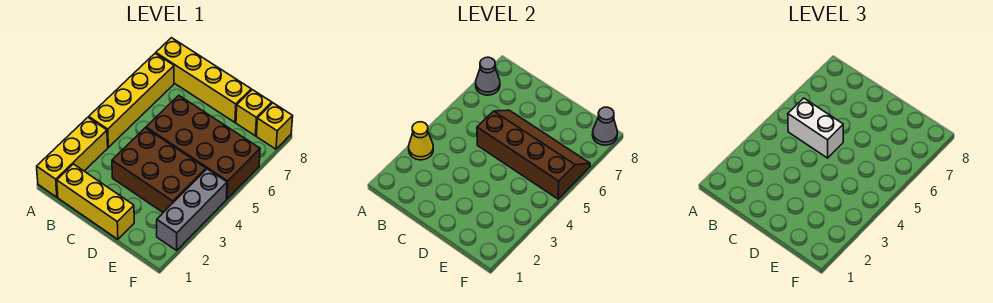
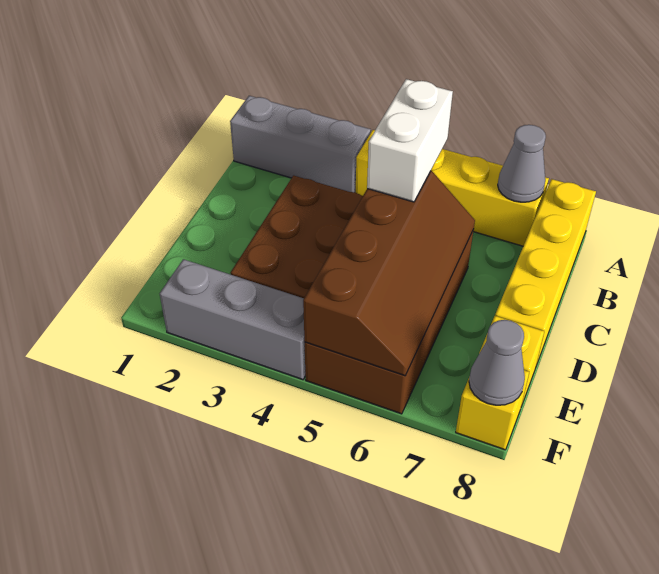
yellow brick A1:A3 level 1 -> grey brick A1:A3 level 1
yellow cone A3 level 2 -> none
yellow brick B1:D1 level 1 -> none

